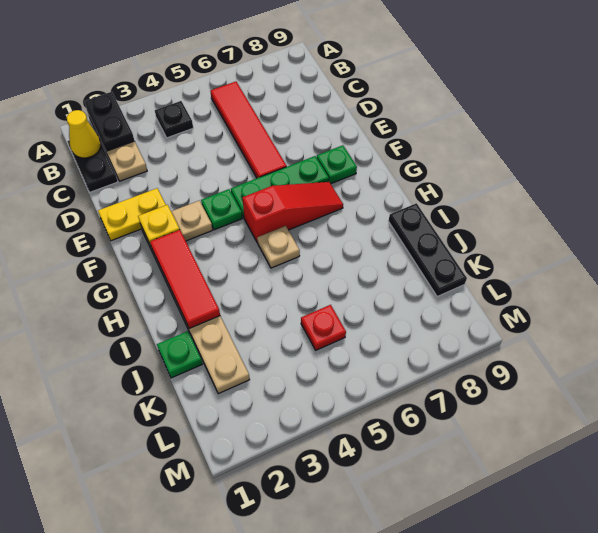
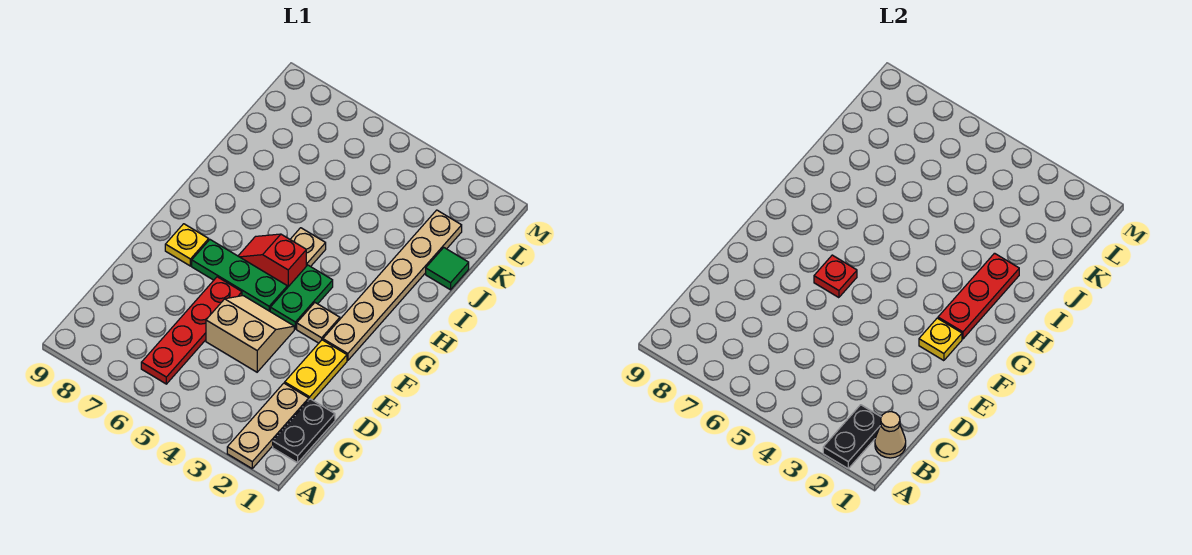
yellow cone B1 level 2 -> tan cone B1 level 2
black plate B4 level 1 -> none
red tile B6:E6 level 1 -> red plate B6:E6 level 1
none -> tan slope D4:E5 level 1 top D
yellow plate E1:E2 level 1 -> yellow plate D2:E2 level 1
green plate F4 level 1 -> green plate F4:G4 level 1
green plate F8 level 1 -> yellow plate F8 level 1
red tile G2:I2 level 2 -> red plate G2:I2 level 2
red slope G5:G7 level 1 top 5 -> red slope G5:G6 level 1 top 5
black plate I9:K9 level 1 -> none
green plate J1 level 1 -> green tile J1 level 1
red plate K5 level 1 -> red plate F6 level 2

